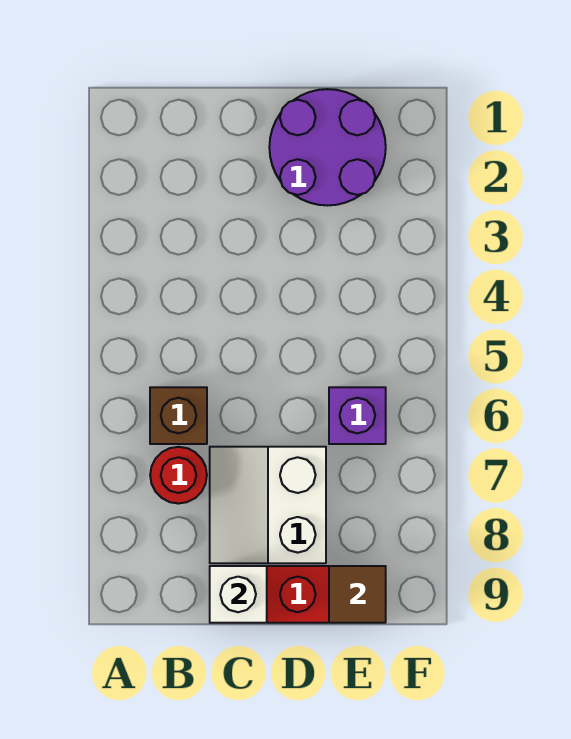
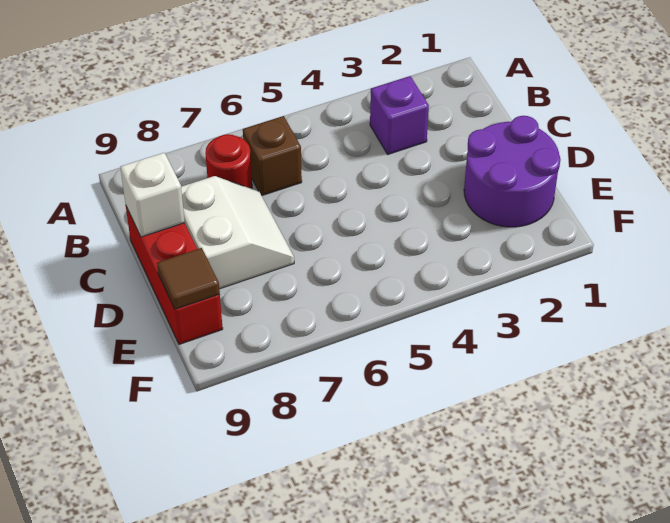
white slope C7:D8 level 1 top D -> white slope C7:D8 level 1 top 8
purple brick E6 level 1 -> purple brick B3 level 1

